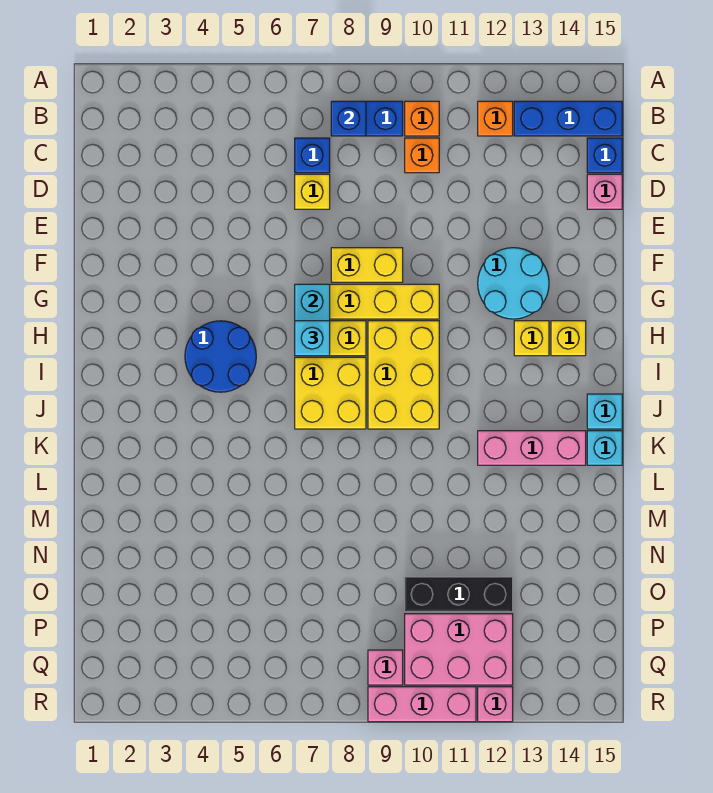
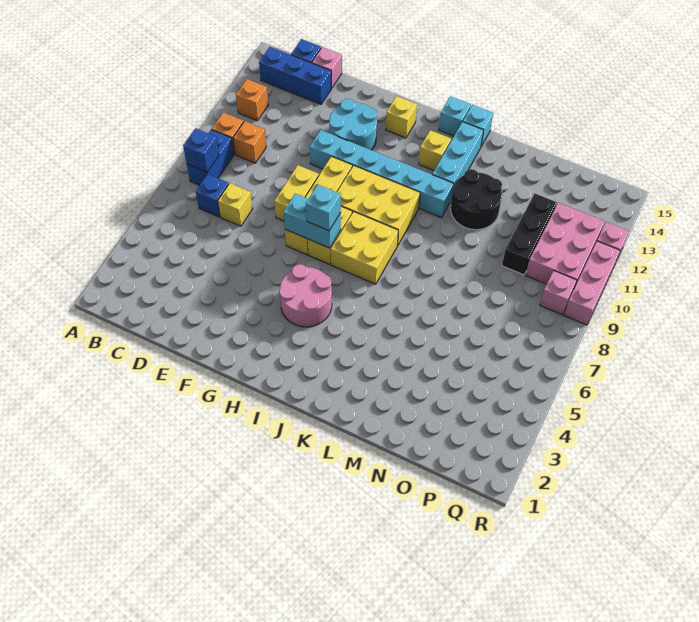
blue brick B13:B15 level 1 -> blue brick B14:D14 level 1
none -> cyan brick F11:K11 level 1
blue round brick H4:I5 level 1 -> pink round brick H4:I5 level 1
yellow brick H13 level 1 -> yellow brick J13 level 1
pink brick K12:K14 level 1 -> cyan brick K12:K14 level 1
none -> black round brick L11:M12 level 1

